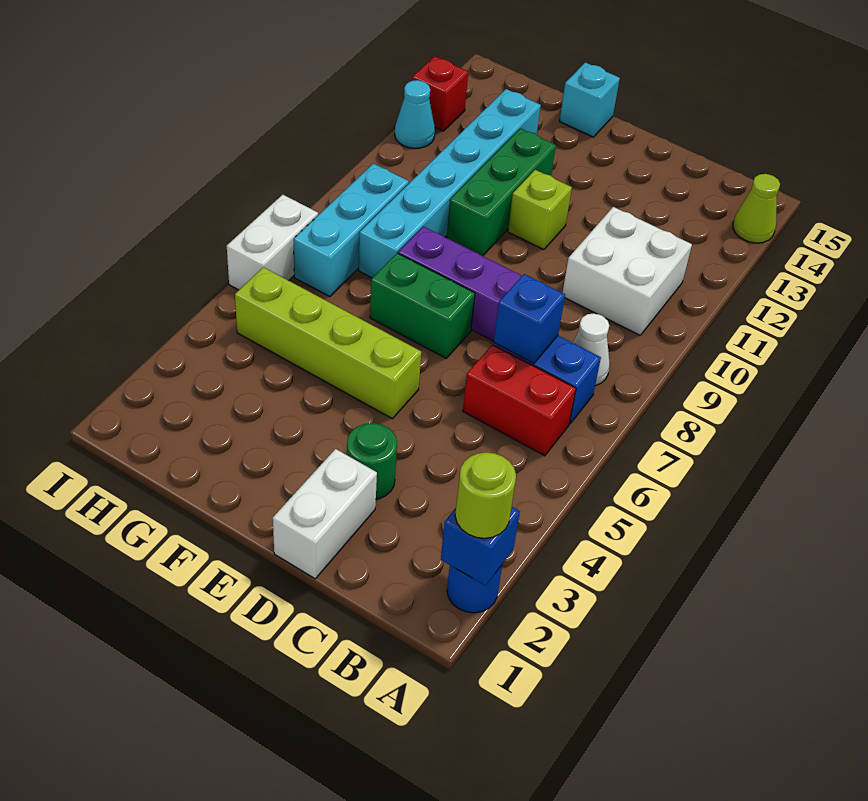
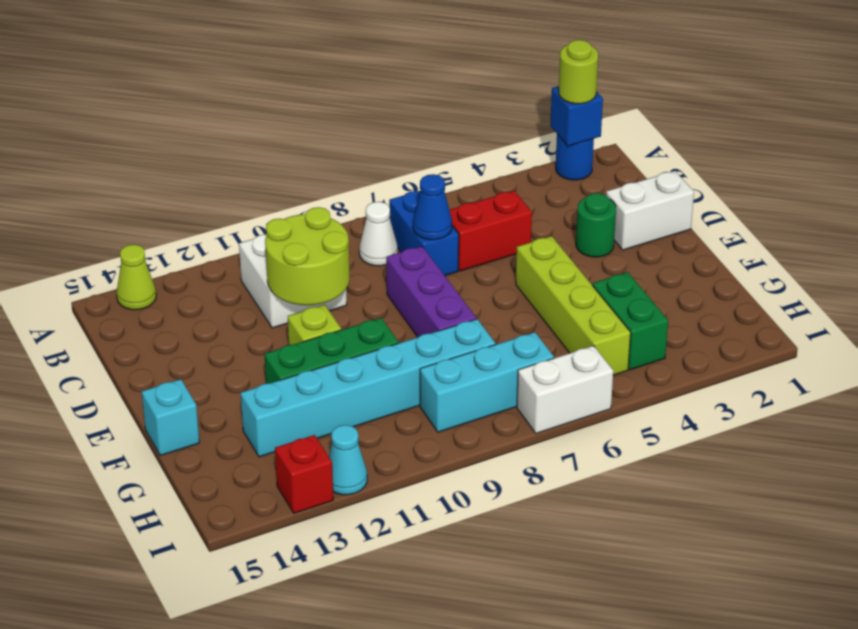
red brick B6:C6 level 1 -> red brick C5:C6 level 1
blue brick C7 level 2 -> blue cone C7 level 2
none -> lime round brick C10:D11 level 2
green brick E7:F7 level 1 -> green brick G4:H4 level 1

